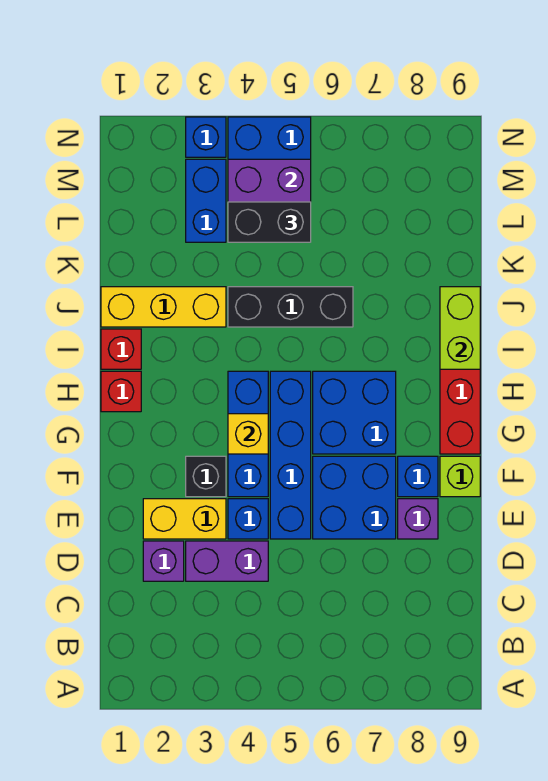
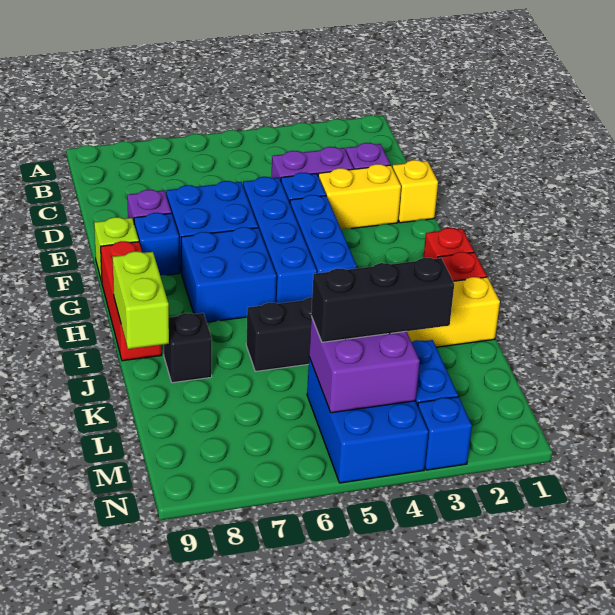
black brick F3 level 1 -> black brick J8 level 1
yellow brick G4 level 2 -> yellow brick E1 level 1
black brick L4:L5 level 3 -> black brick L3:L5 level 3

